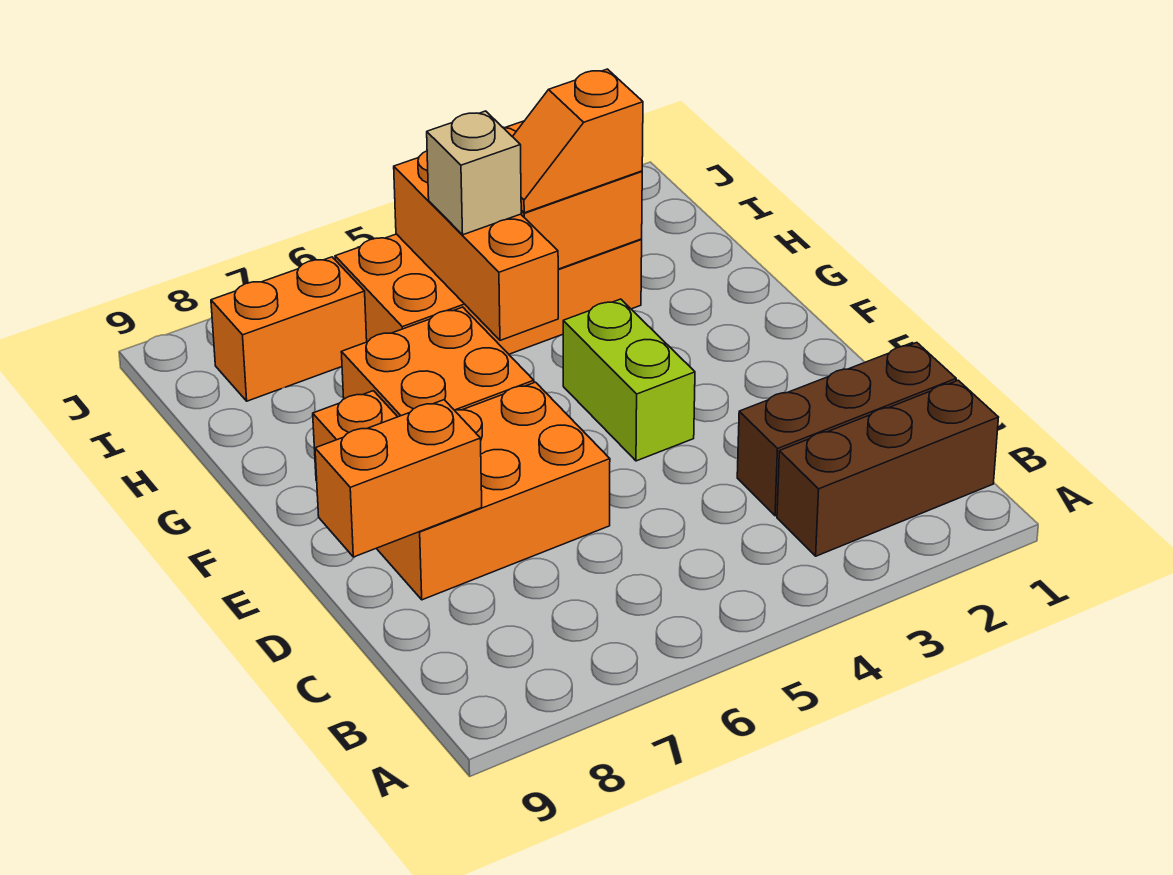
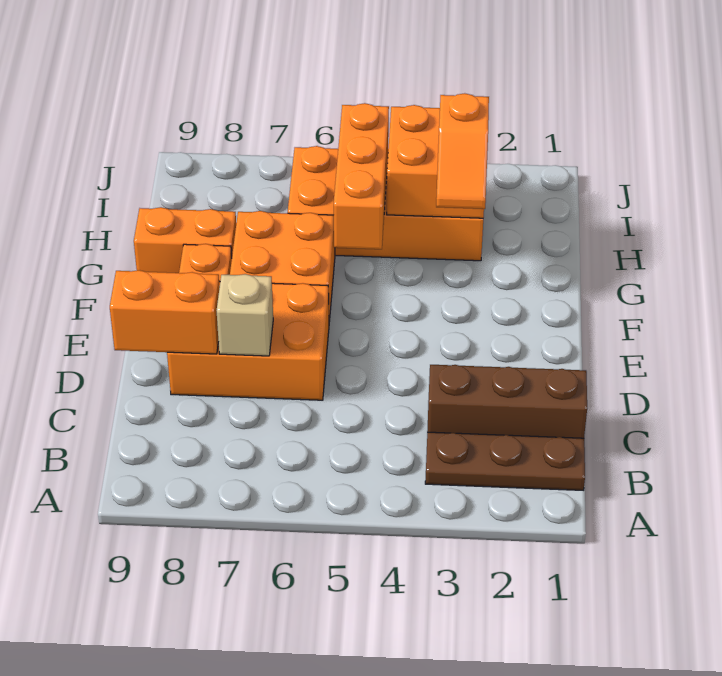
brown brick B1:B3 level 1 -> brown plate B1:B3 level 1
lime brick E4:F4 level 1 -> none
orange slope H3:H4 level 3 top 3 -> orange slope G3:H3 level 3 top H
tan brick H5 level 3 -> tan brick D7 level 2
orange brick I7:I8 level 1 -> orange brick G8:G9 level 1

